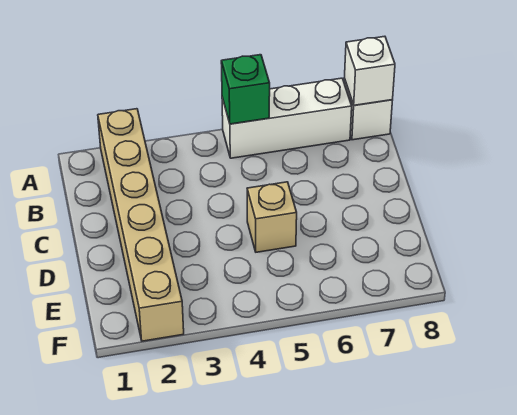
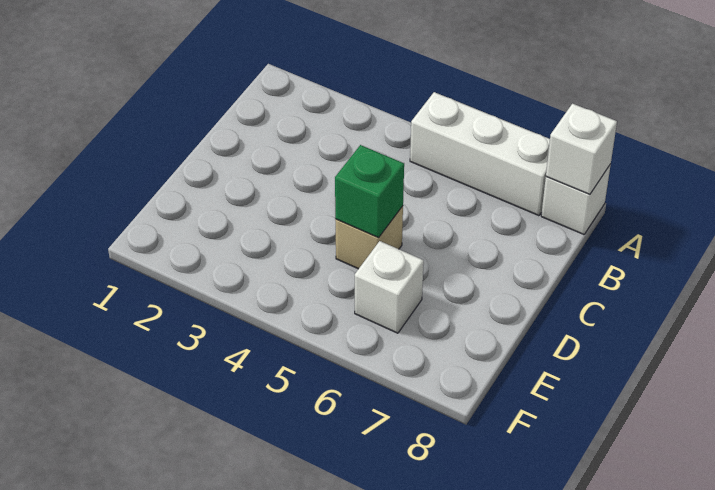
tan brick A2:F2 level 1 -> none
green brick A5 level 2 -> green brick D5 level 2
none -> white brick E6 level 1

